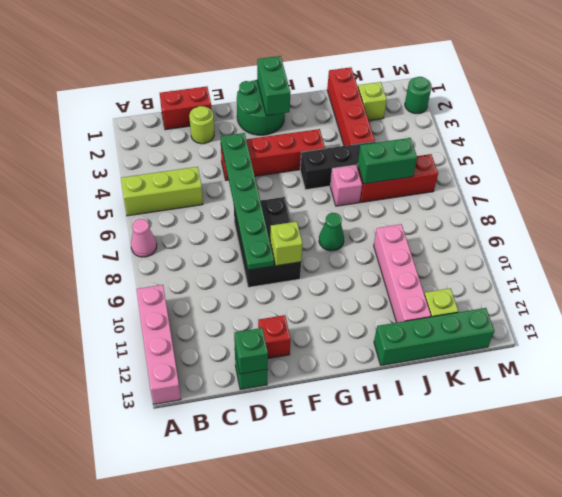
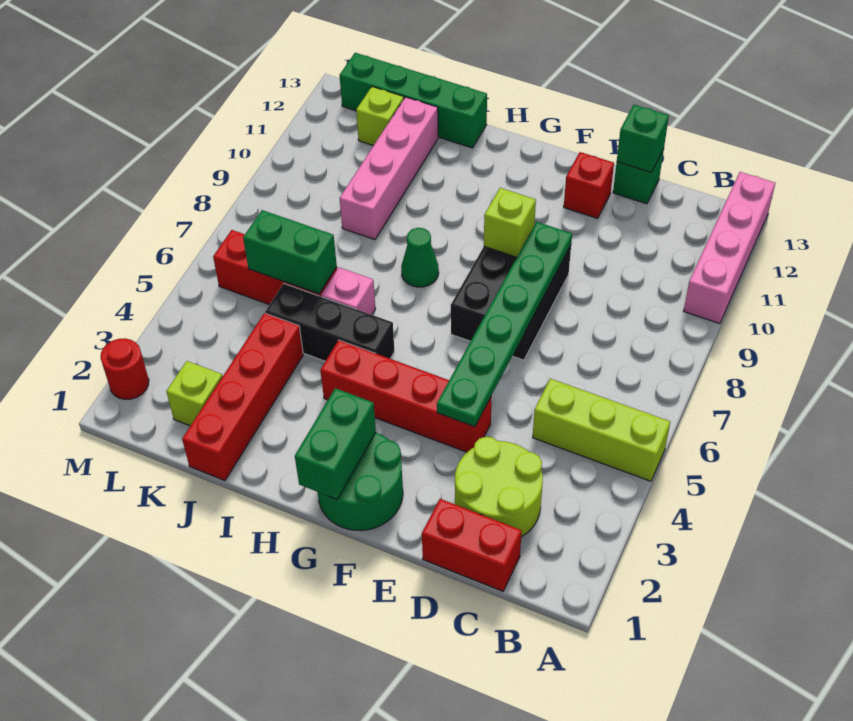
pink cone A7 level 1 -> none
lime round brick D2 level 1 -> lime round brick C2:D3 level 1
green round brick M2 level 1 -> red round brick M2 level 1

